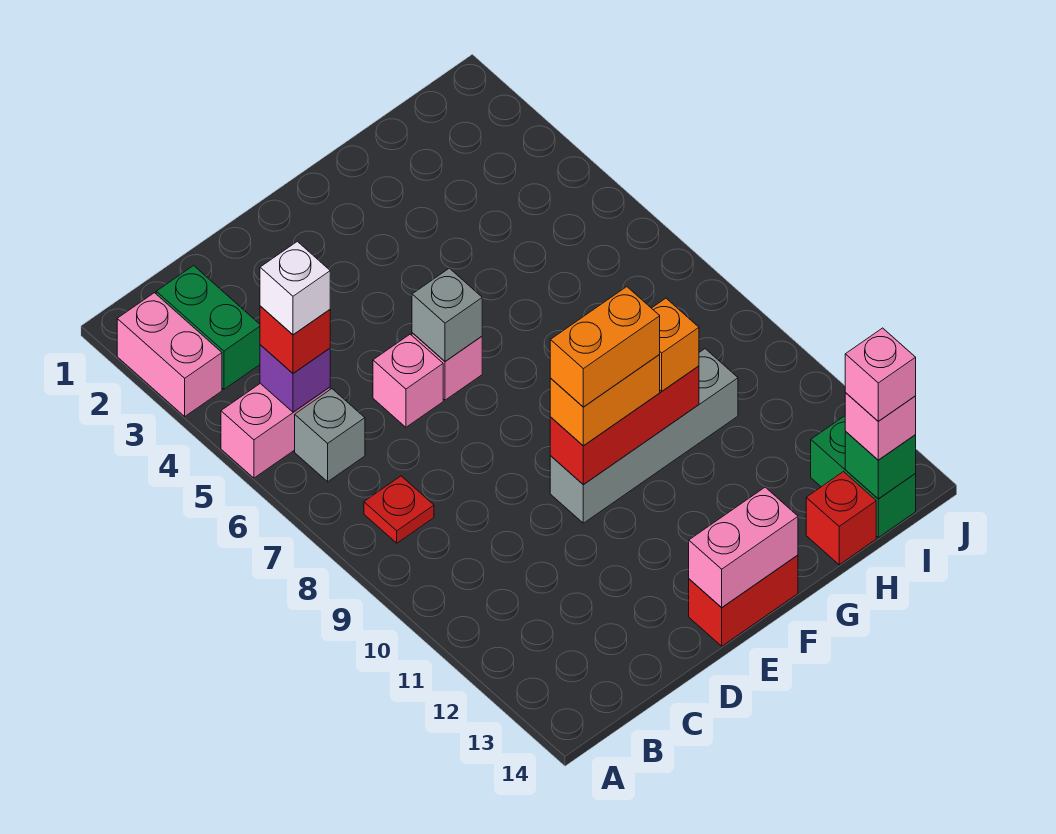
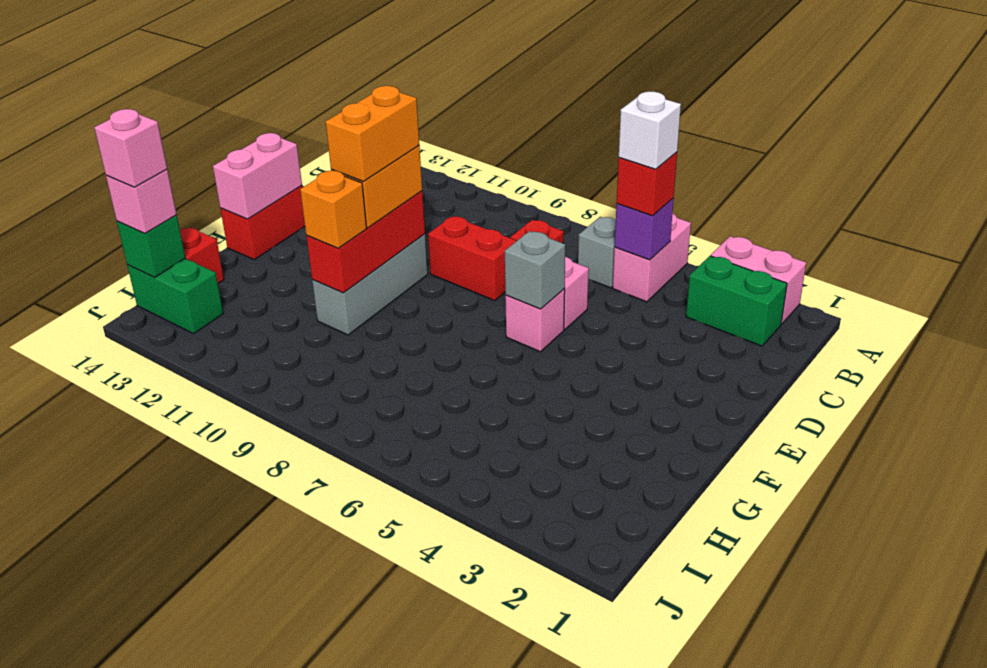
none -> red brick D8:D9 level 1
grey brick E10:H10 level 1 -> grey brick E10:G10 level 1

